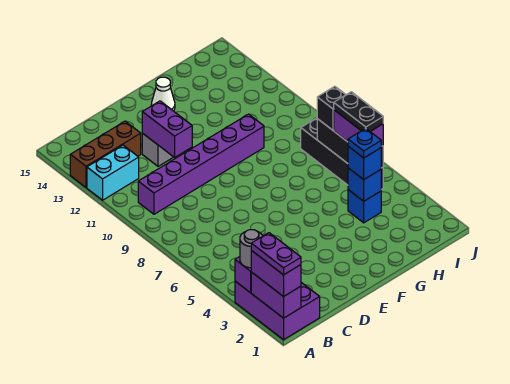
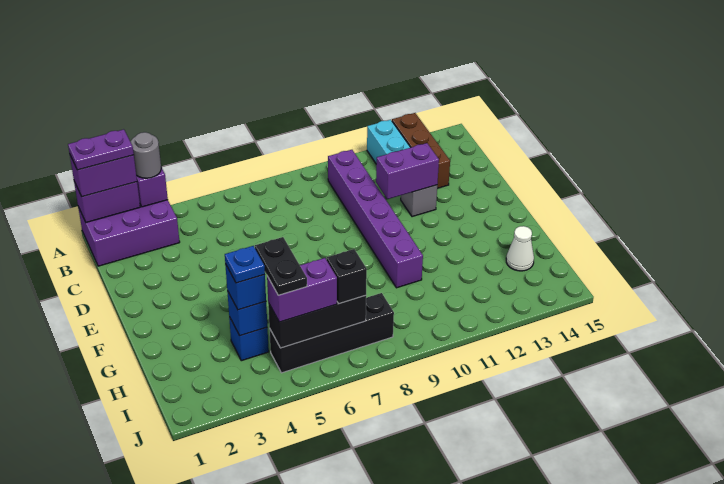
white cone F14 level 1 -> white cone H14 level 1
black plate I5:I6 level 4 -> black plate H5:I5 level 4

